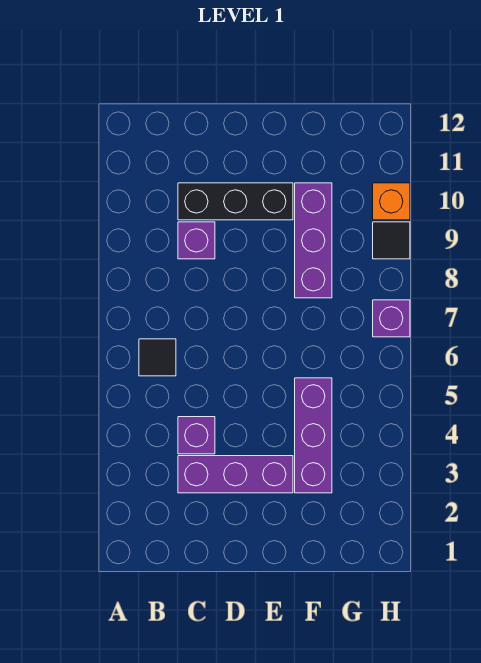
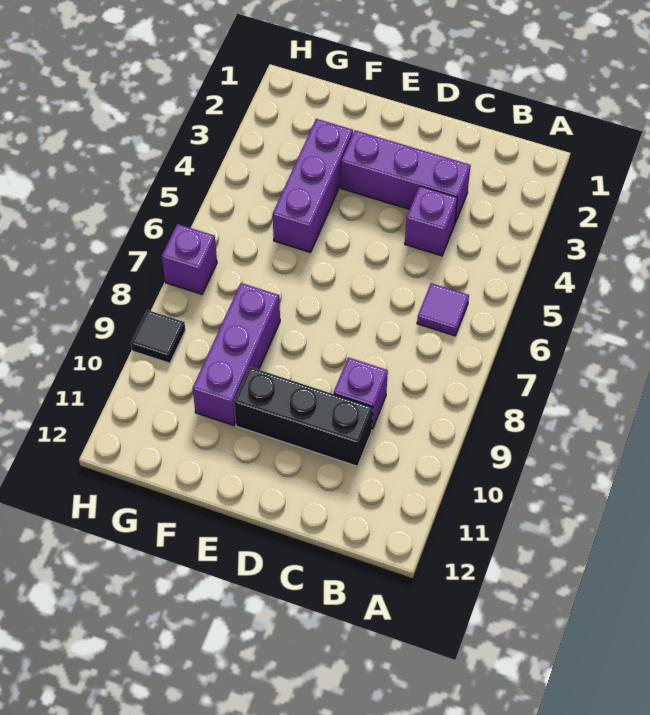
black tile B6 level 1 -> purple tile B6 level 1
orange brick H10 level 1 -> none

